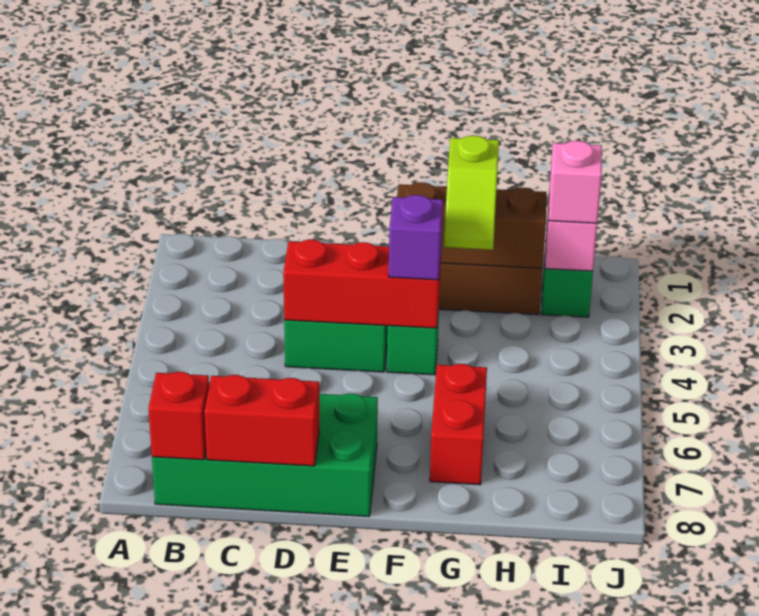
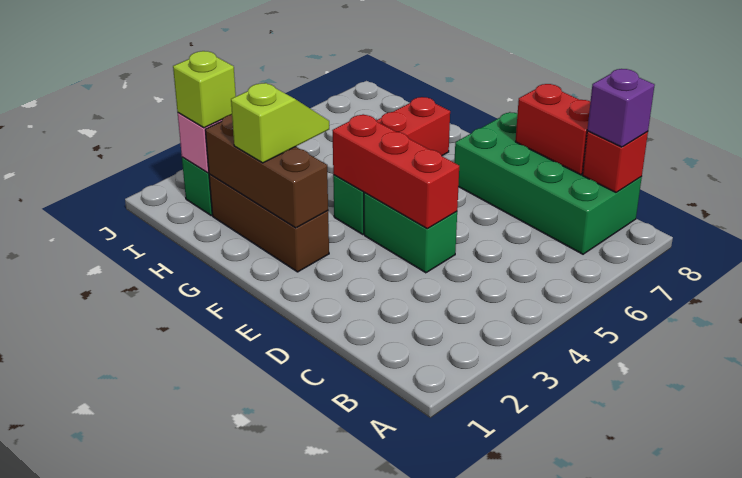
purple brick F4 level 3 -> purple brick B8 level 3
pink brick I2 level 3 -> lime brick I2 level 3

